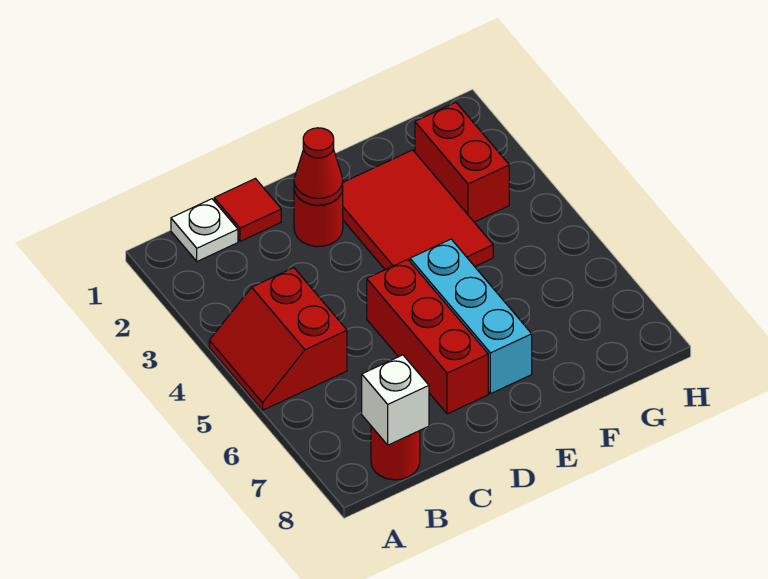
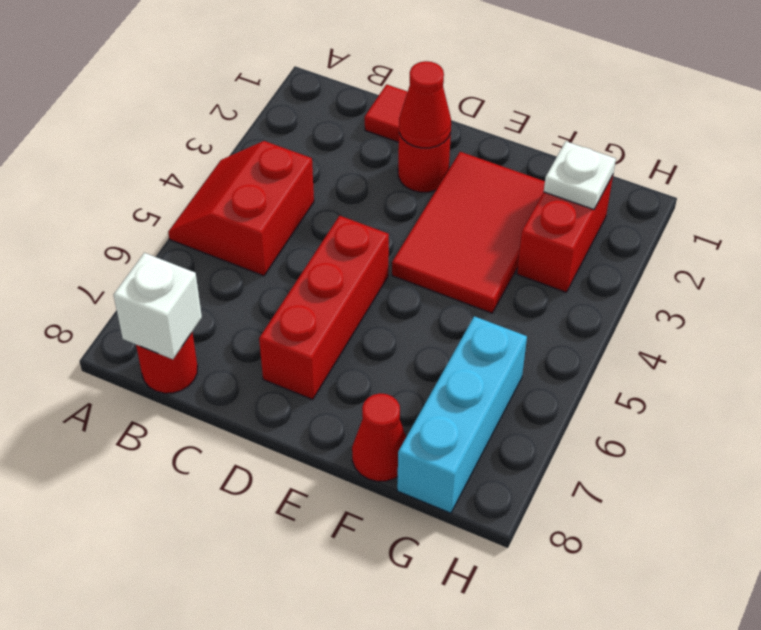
white plate B1 level 1 -> white plate G2 level 2
cyan brick E5:E7 level 1 -> cyan brick G6:G8 level 1
none -> red cone F8 level 1

